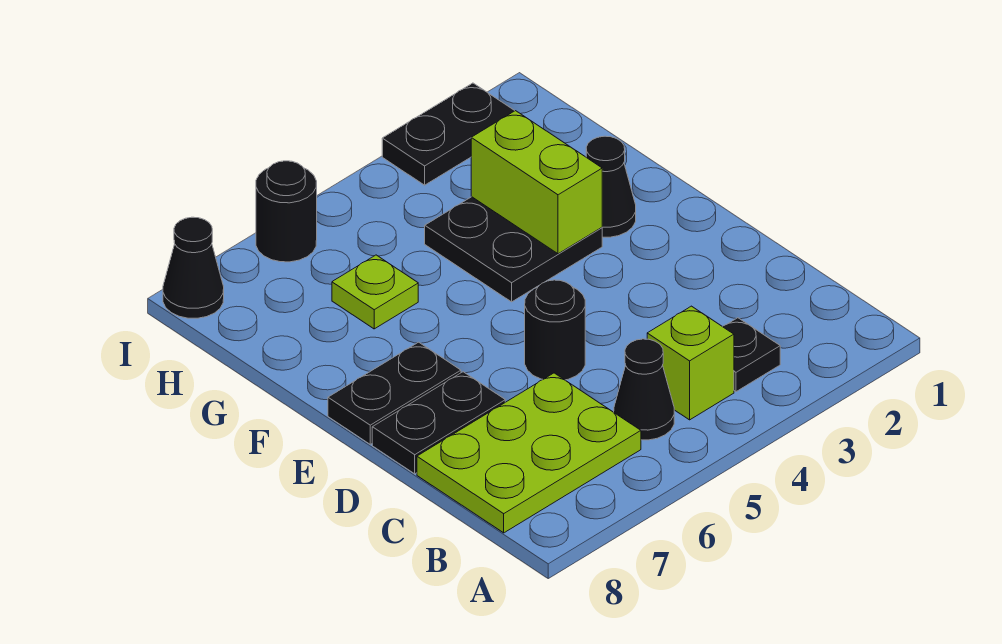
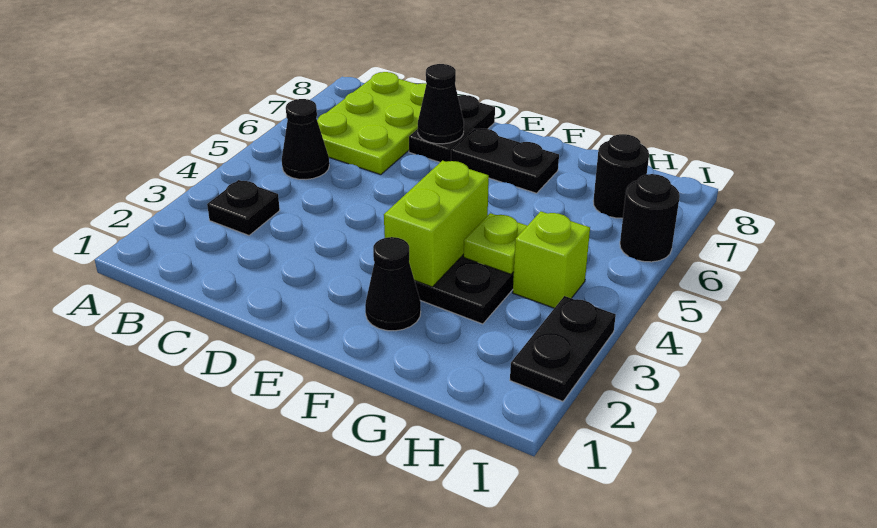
lime brick B4 level 1 -> lime brick H4 level 1
black round brick D5 level 1 -> black round brick H7 level 1
black plate E7:E8 level 1 -> black plate E7:F7 level 1
lime brick F3:G3 level 2 -> lime brick F3:F4 level 2
lime plate G6 level 1 -> lime plate G4 level 2
black cone I8 level 1 -> black cone D7 level 2

